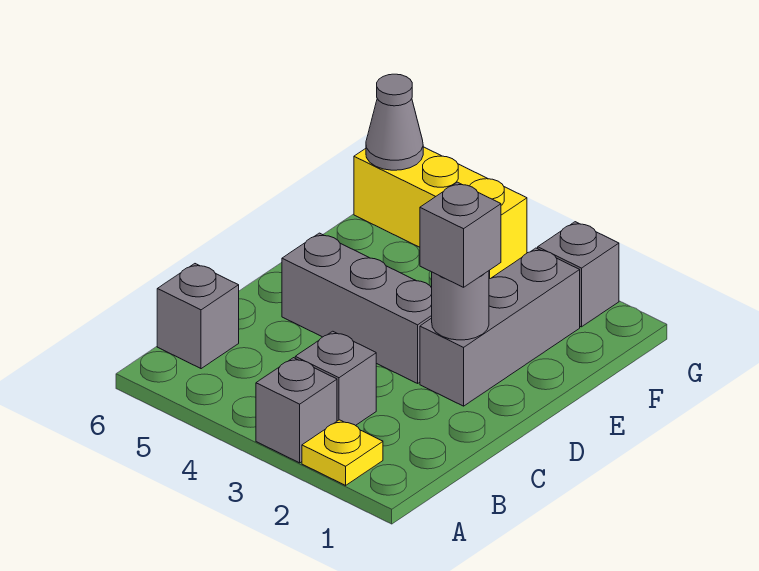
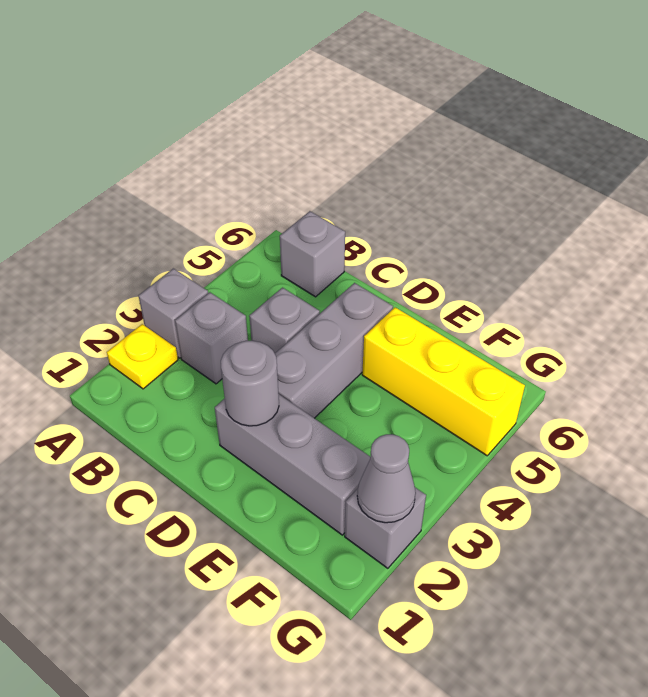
grey brick D2 level 3 -> grey brick C4 level 1
yellow brick G4:G6 level 1 -> yellow brick E5:G5 level 1
grey cone G6 level 2 -> grey cone G2 level 2

